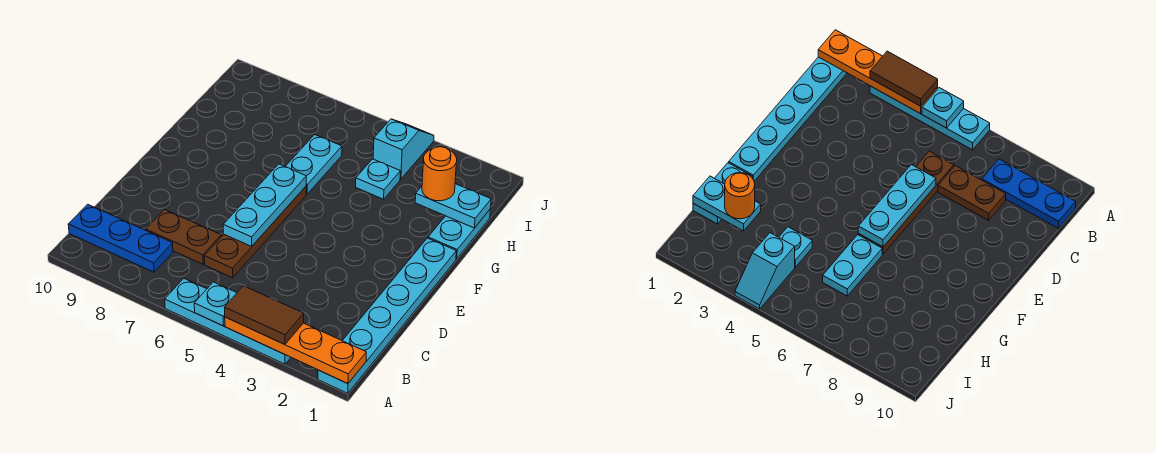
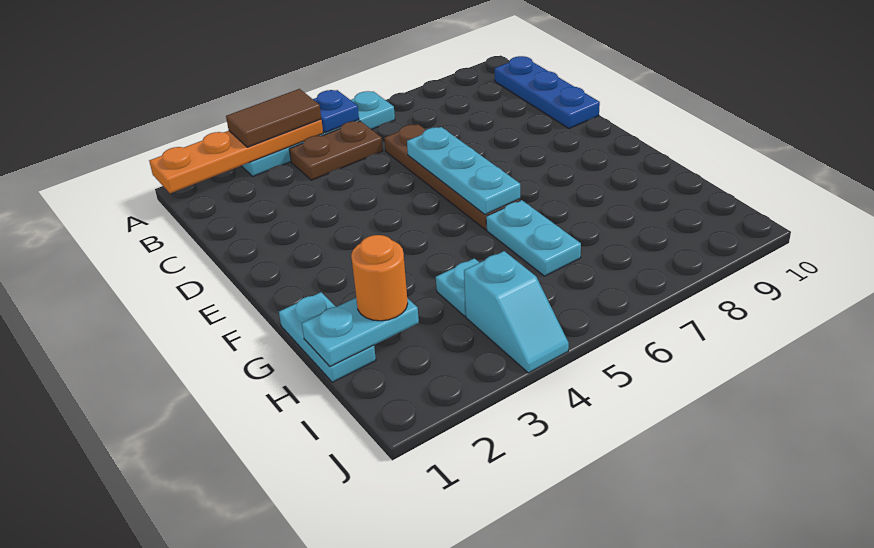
cyan plate A1:F1 level 1 -> none
cyan plate A5 level 2 -> blue plate A5 level 2
blue plate B8:B10 level 1 -> blue plate B10:D10 level 1
brown plate C7:C8 level 1 -> brown plate B4:B5 level 1

